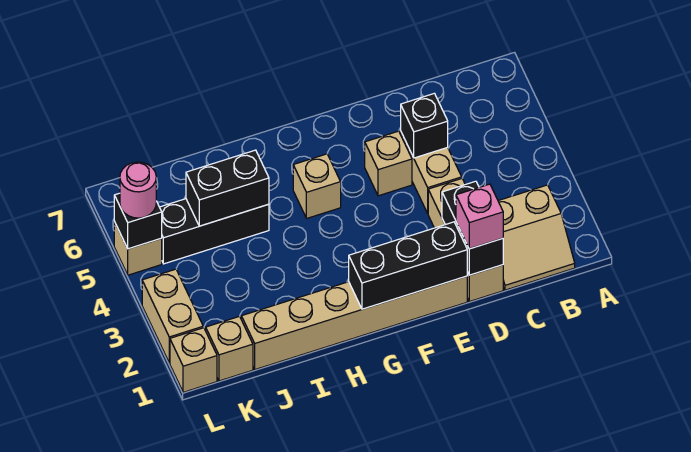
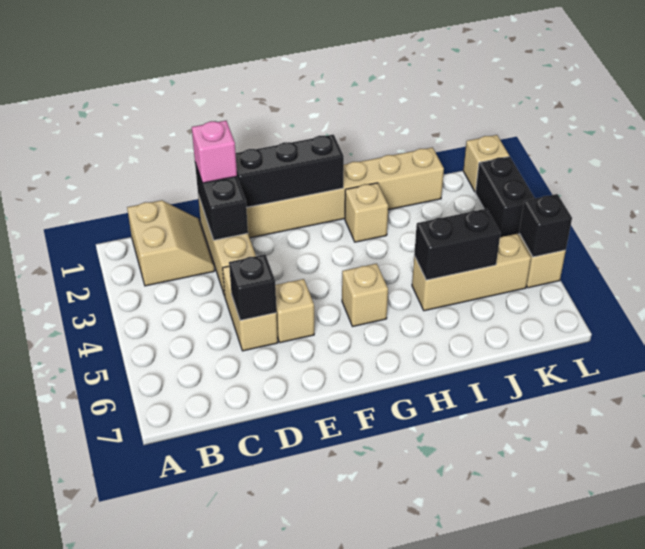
tan slope B1:C2 level 1 top 2 -> tan slope B1:C2 level 1 top B
black brick I5:K5 level 1 -> tan brick I5:K5 level 1
tan brick K1 level 1 -> tan brick H2 level 1
tan brick L2:L3 level 1 -> black brick L2:L3 level 1
pink round brick L5 level 3 -> none

